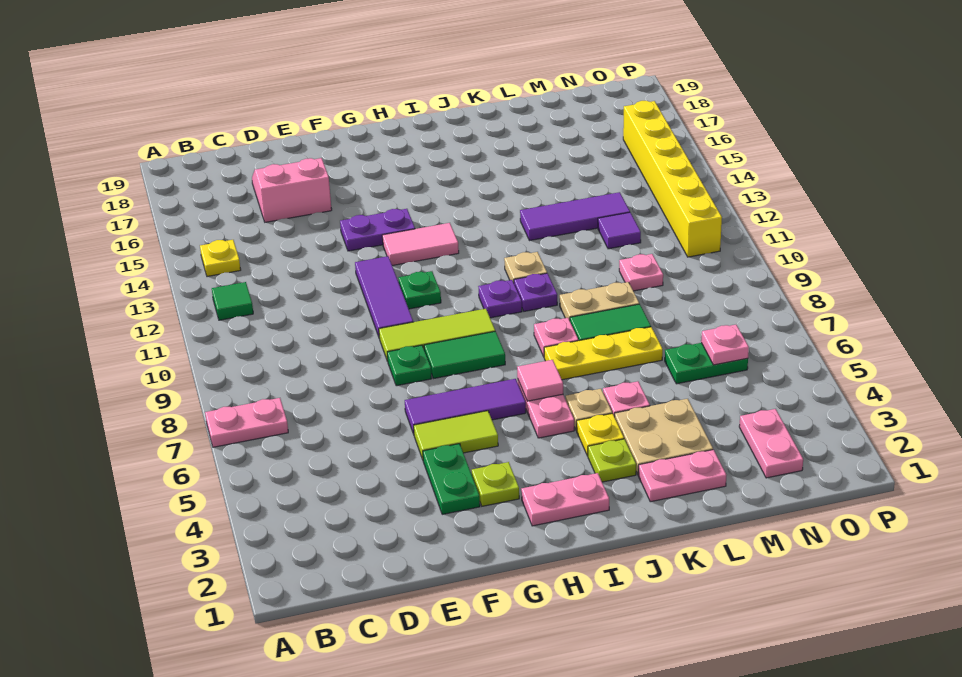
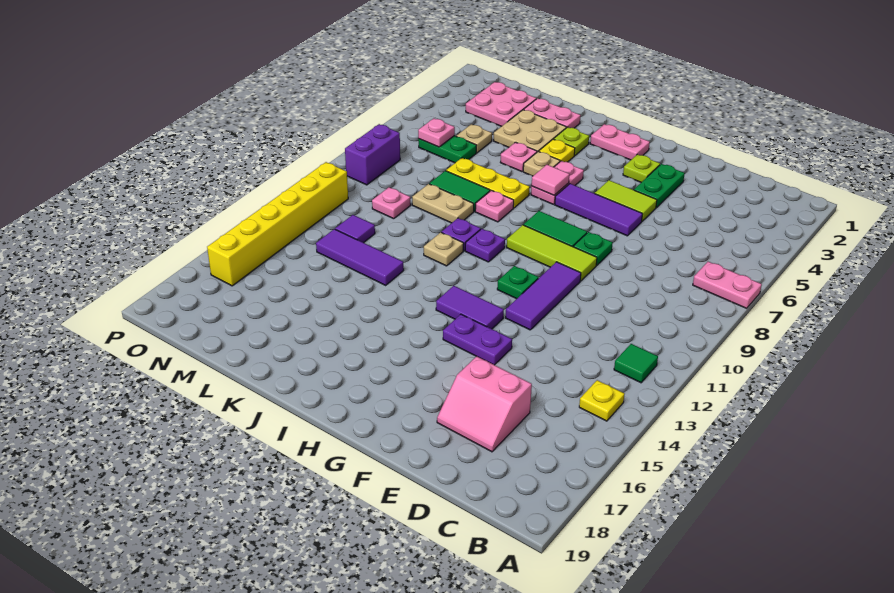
pink tile G13:H13 level 1 -> purple tile G13:H13 level 1
none -> tan plate M5 level 1
pink plate N2:N3 level 1 -> pink plate M2:N3 level 1
none -> purple brick O8:O9 level 1

